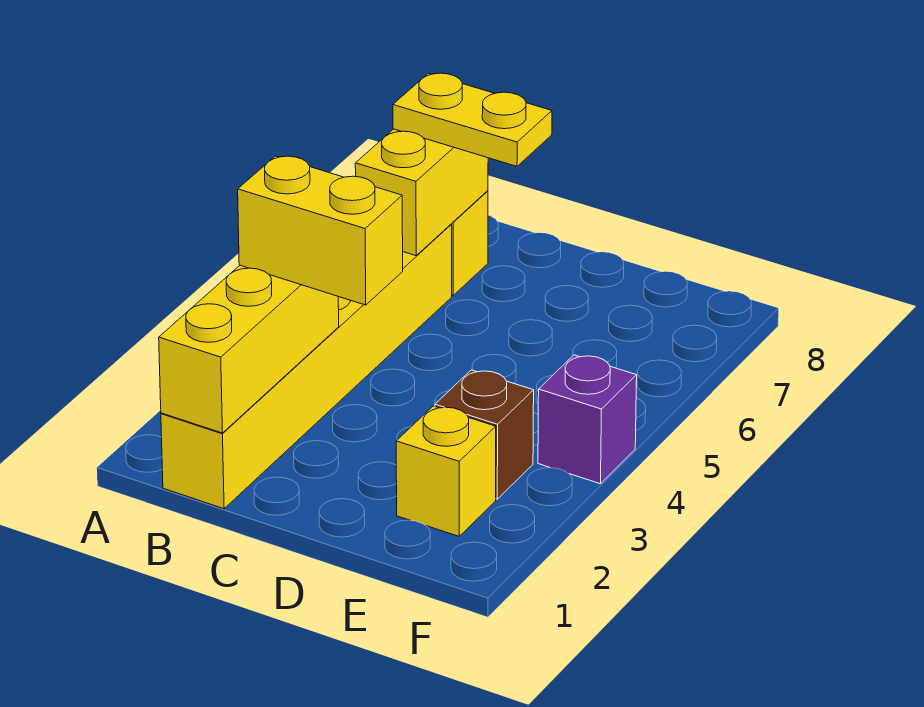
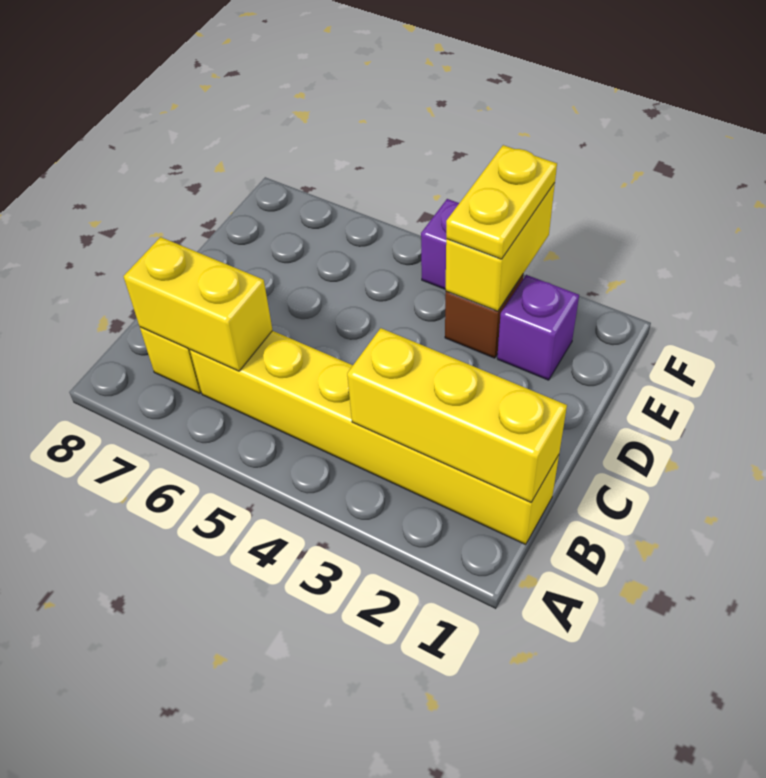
yellow brick B3:C3 level 3 -> yellow brick E3:F3 level 2
yellow plate B7:C7 level 3 -> yellow plate E3:F3 level 3
yellow brick E2 level 1 -> purple brick E2 level 1

